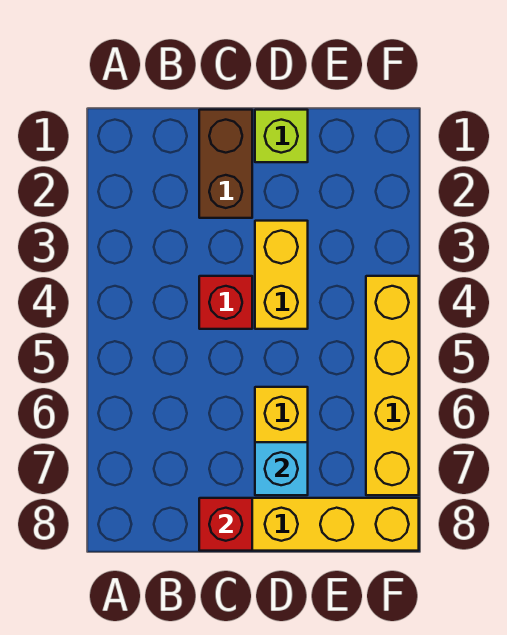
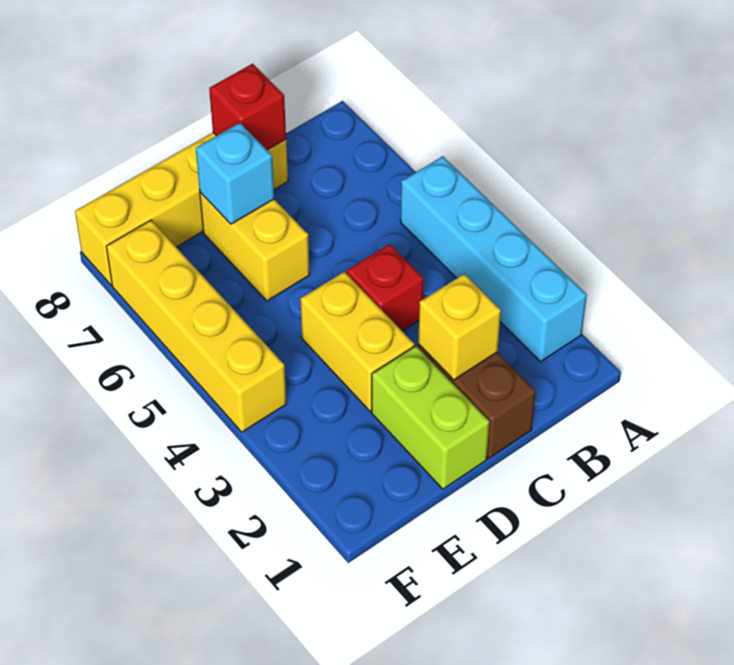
none -> cyan brick A2:A5 level 1
none -> yellow brick C2 level 2
lime brick D1 level 1 -> lime brick D1:D2 level 1

